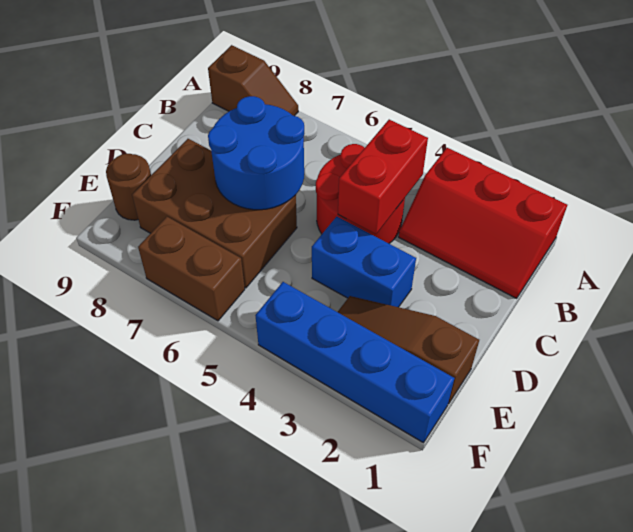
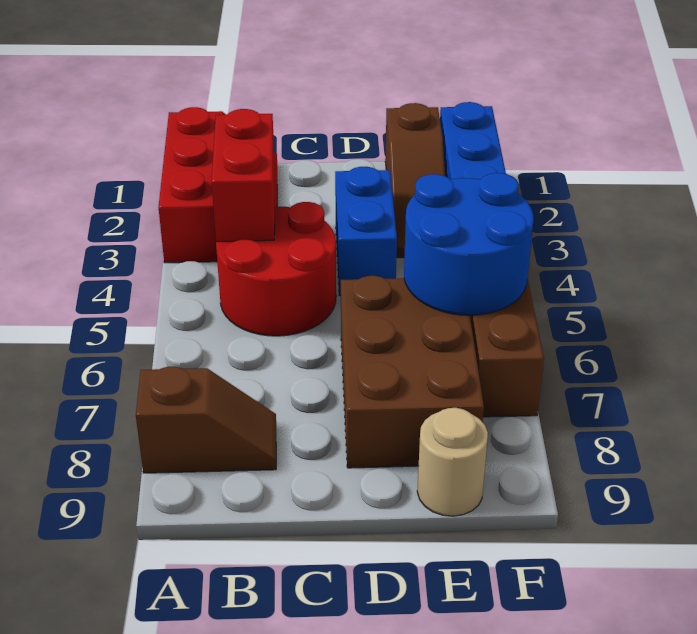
brown slope A8:A9 level 1 top 9 -> brown slope A8:B8 level 1 top A
red brick B4:C4 level 2 -> red brick B3:B4 level 2
blue round brick C6:D7 level 2 -> blue round brick E5:F6 level 2
brown round brick E9 level 1 -> tan round brick E9 level 1

